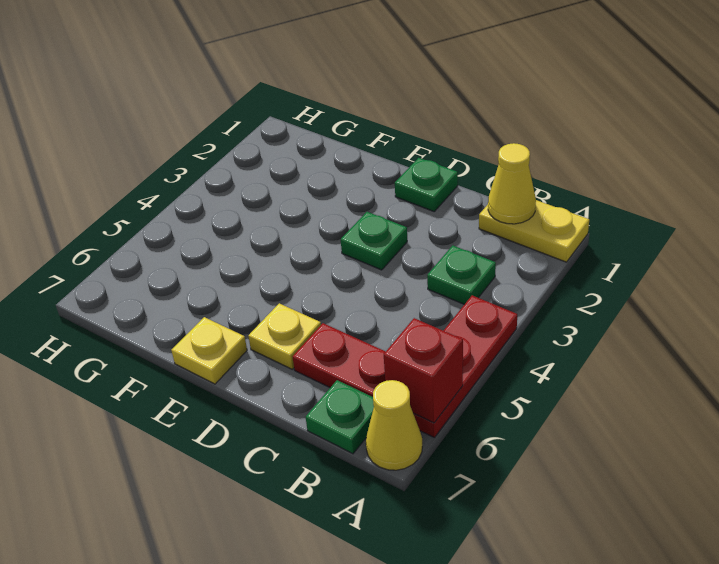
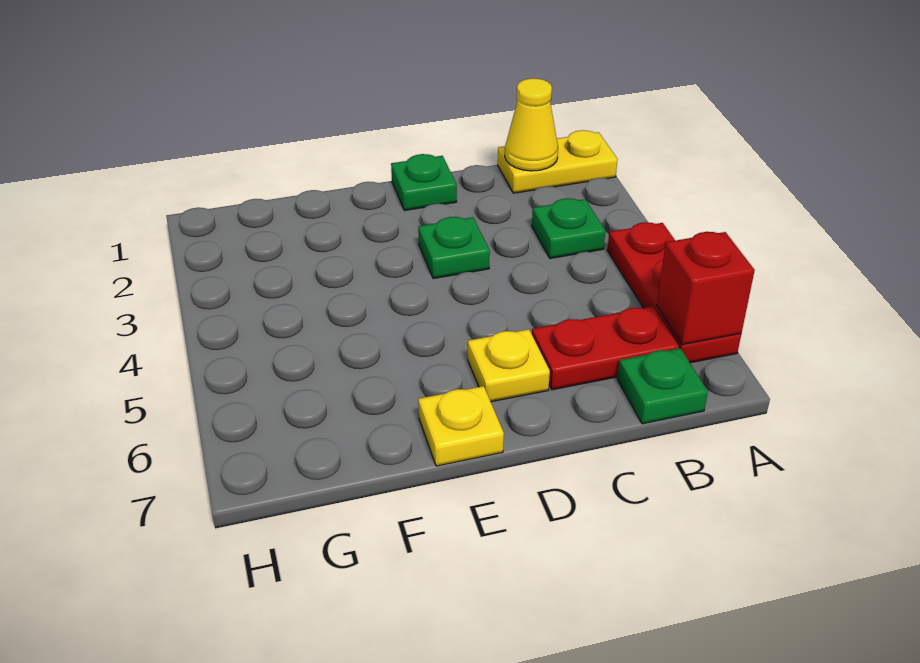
yellow cone A7 level 1 -> none

